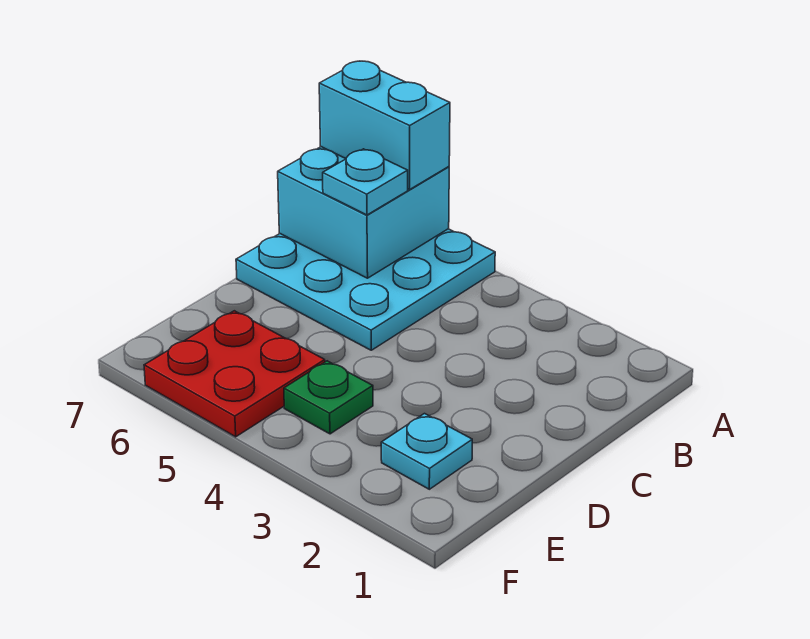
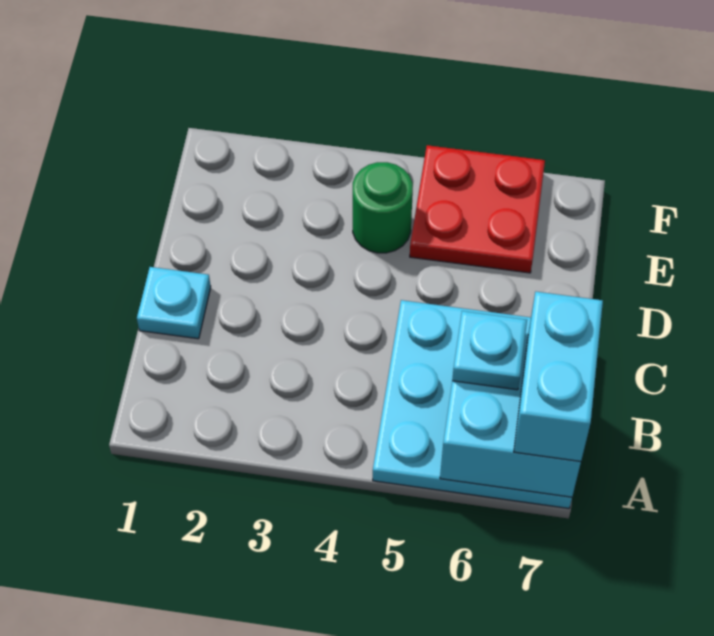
cyan brick A6:A7 level 3 -> cyan brick A7:B7 level 3
cyan plate E2 level 1 -> cyan plate C1 level 1
green plate E4 level 1 -> green round brick E4 level 1

